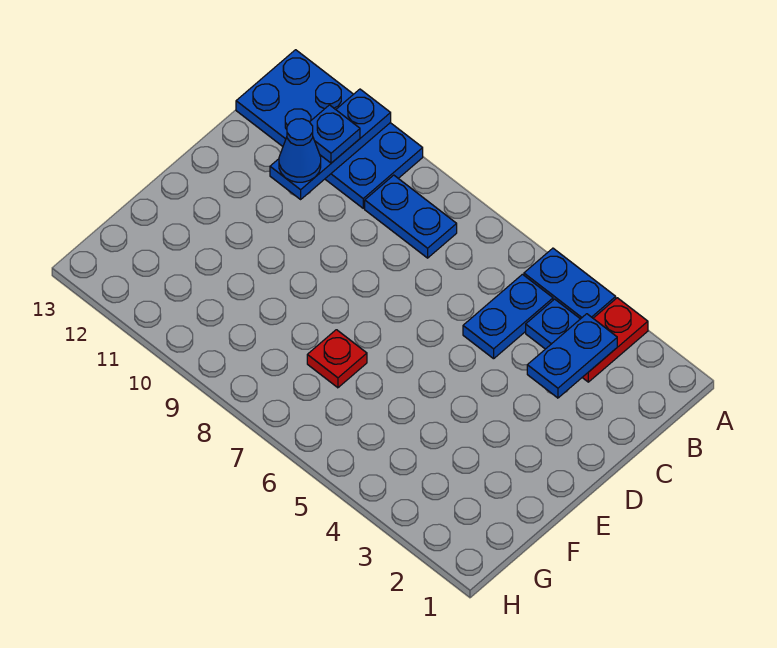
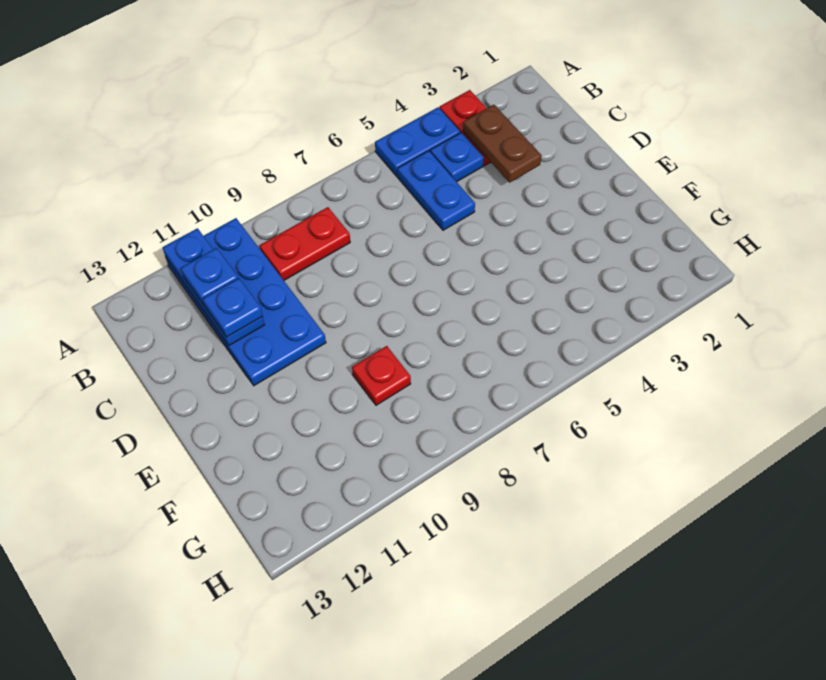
blue plate A10:B13 level 1 -> blue plate A10:D11 level 1
blue plate B3:C3 level 2 -> brown plate B3:C3 level 2
blue plate B8:B9 level 1 -> red plate B8:B9 level 1
blue cone C11 level 3 -> blue plate C11 level 3
red plate F7 level 1 -> red plate F9 level 1

